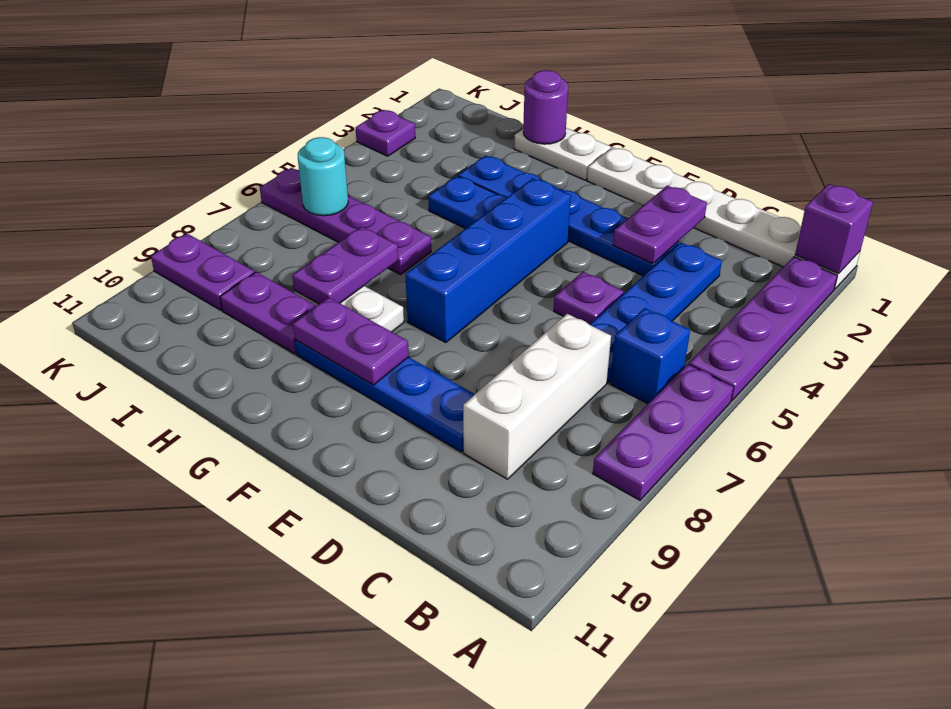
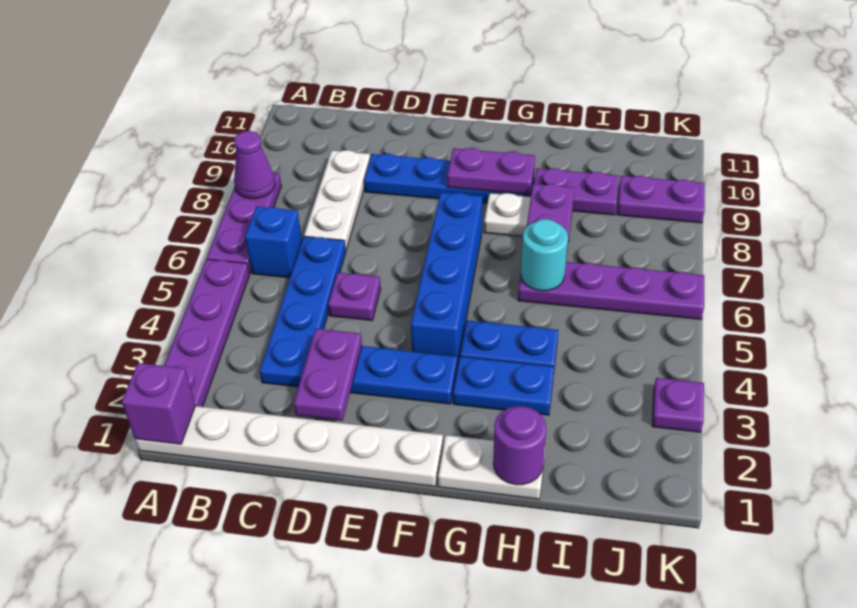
none -> purple cone A8 level 2
white brick C7:C9 level 1 -> white plate C7:C9 level 1
cyan round brick J6 level 2 -> cyan round brick H6 level 2

